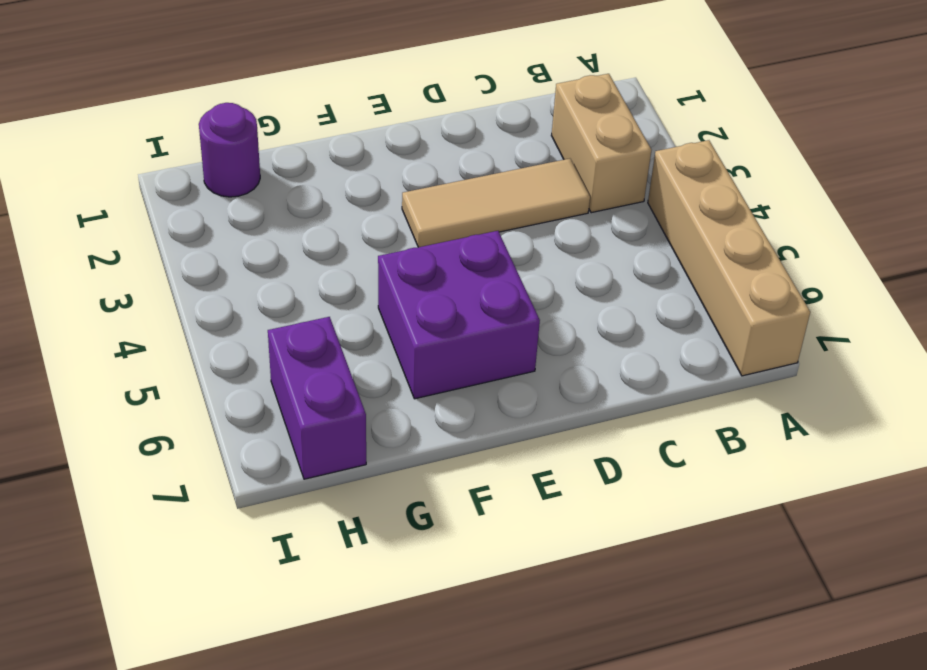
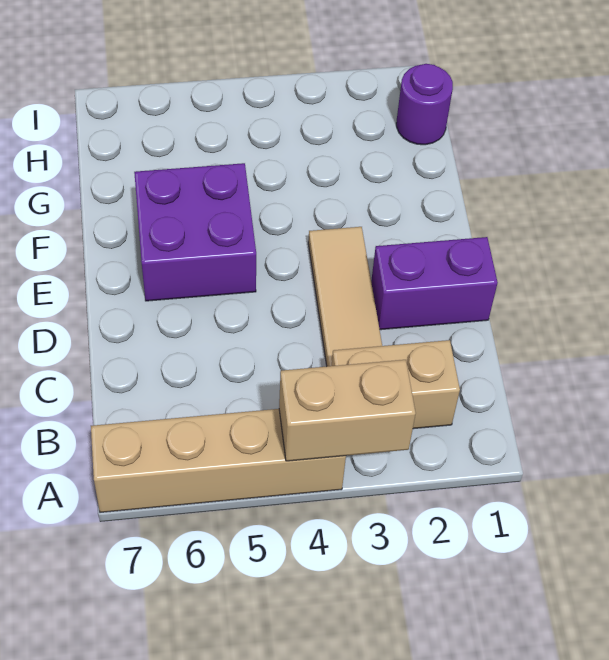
none -> tan brick A3:A4 level 2
purple brick H6:H7 level 1 -> purple brick D1:D2 level 1

